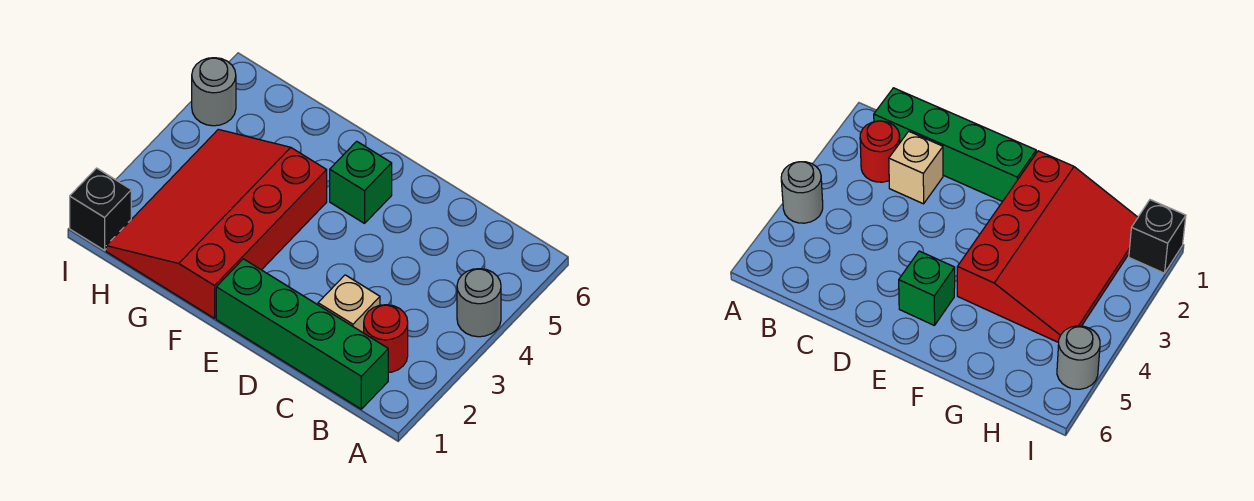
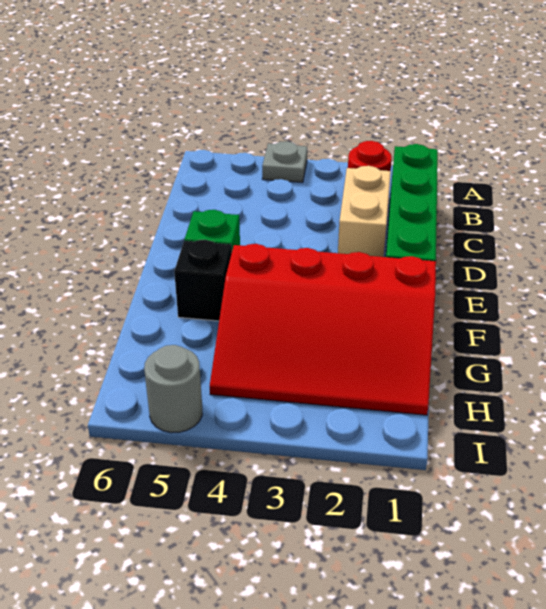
grey round brick A4 level 1 -> grey plate A4 level 1
tan brick C2 level 1 -> tan brick C2:D2 level 1
black brick I1 level 1 -> black brick F5 level 1

